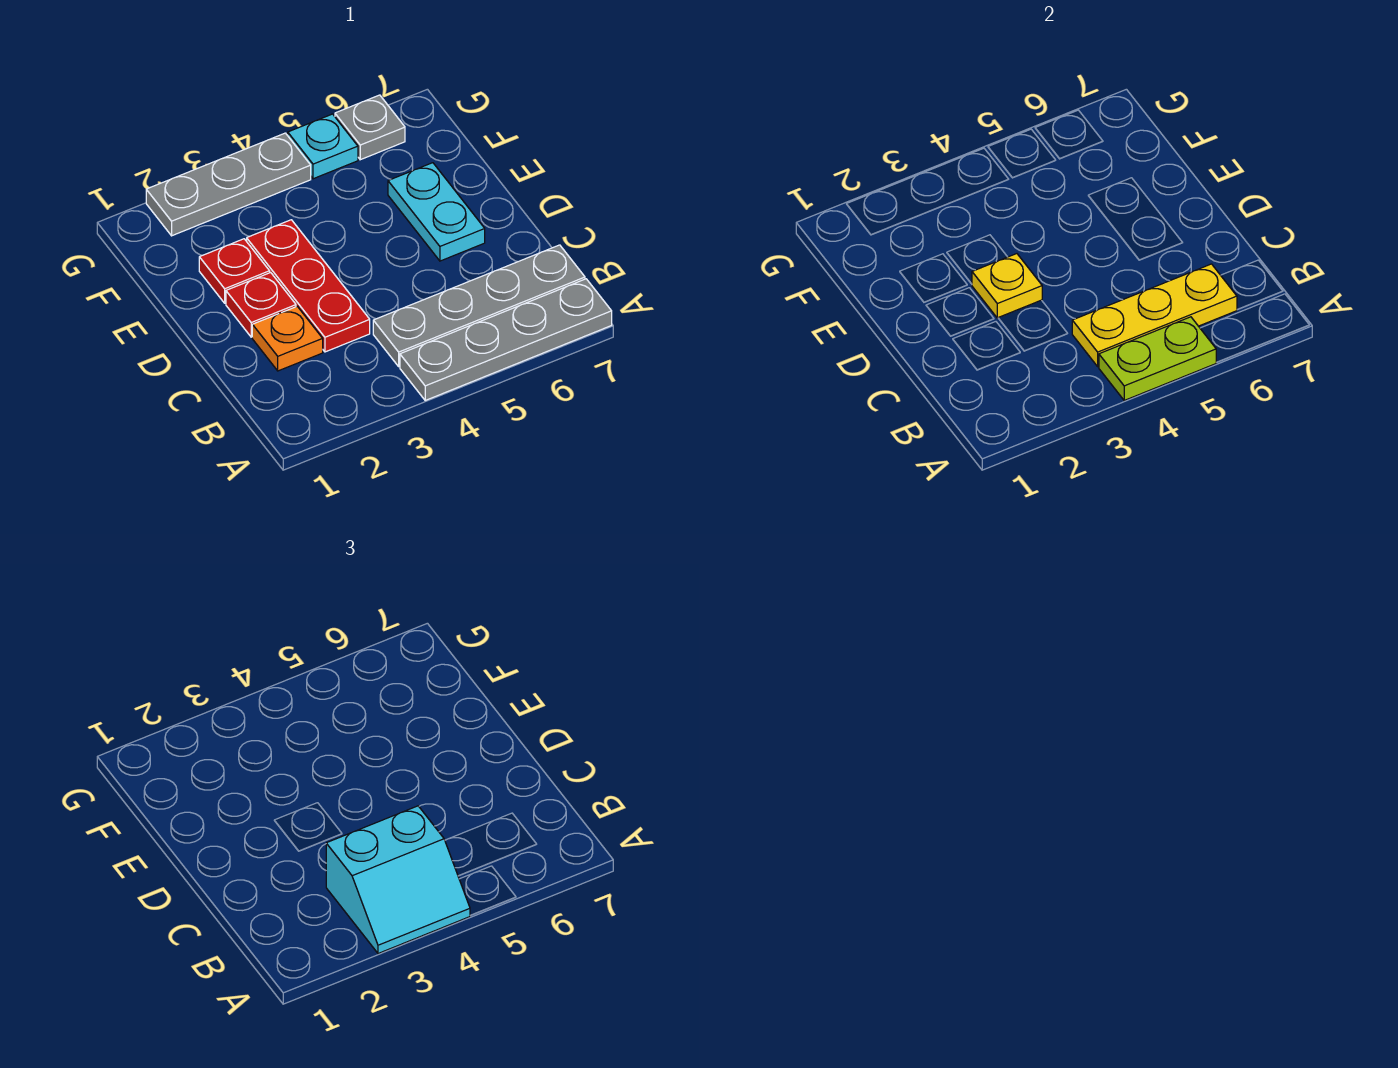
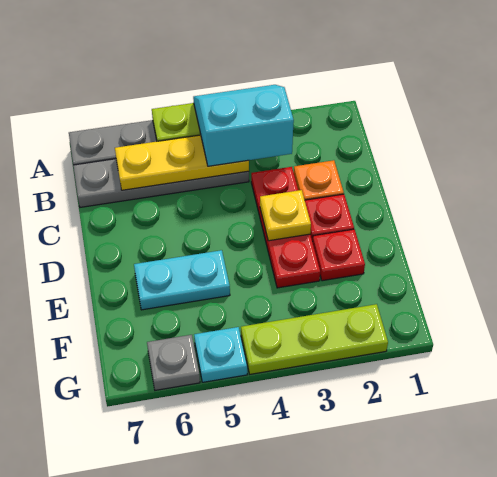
cyan plate D6:E6 level 1 -> cyan plate E5:E6 level 1
grey plate G2:G4 level 1 -> lime plate G2:G4 level 1

